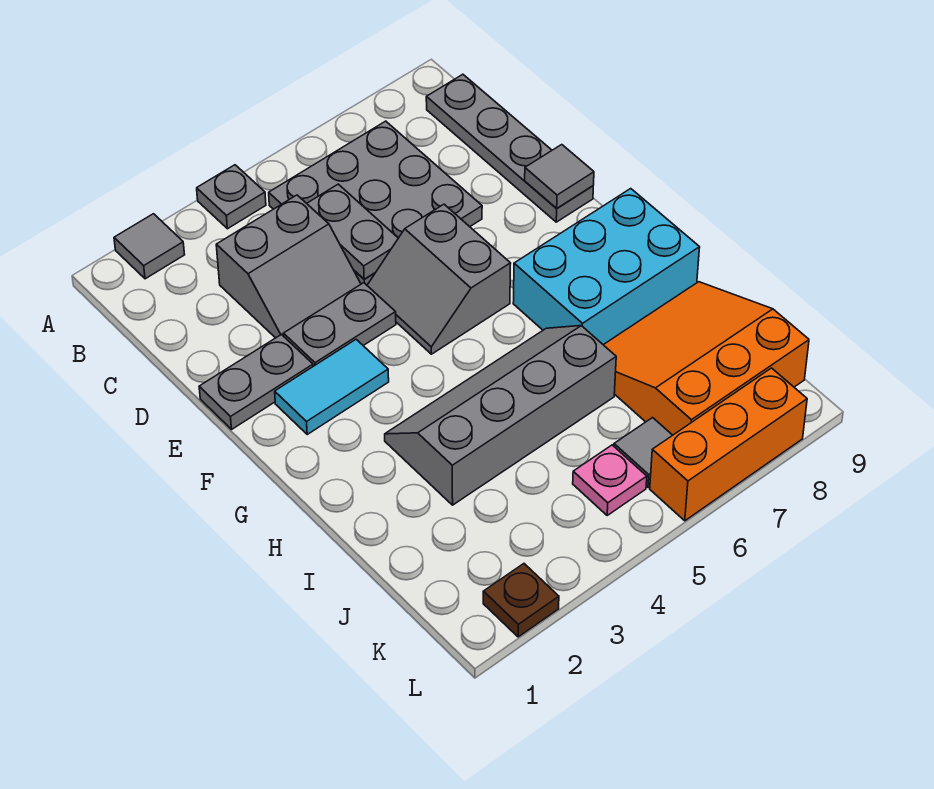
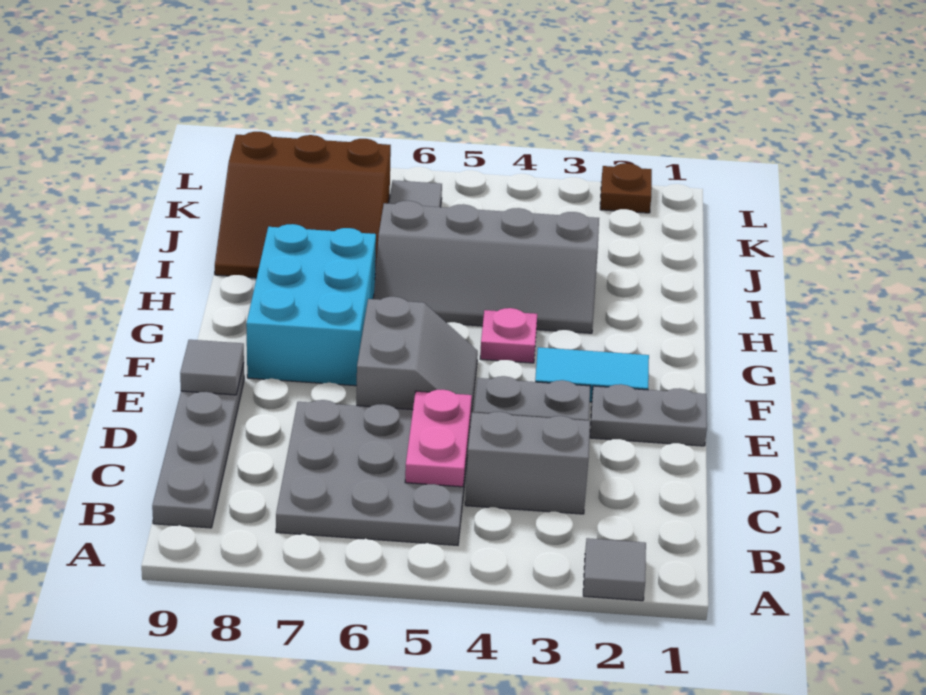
grey plate A4 level 1 -> none
grey plate C5:D5 level 2 -> pink plate C5:D5 level 2
cyan brick G7:H9 level 1 -> cyan brick F7:H8 level 1
orange slope I7:K9 level 1 top K -> brown slope I7:K9 level 1 top K
pink plate K5 level 1 -> pink plate G4 level 1
orange brick L6:L8 level 1 -> none

